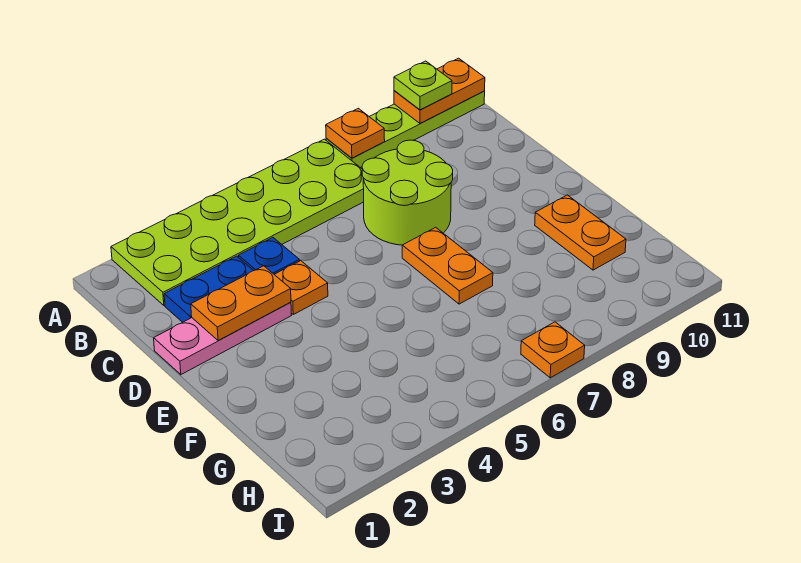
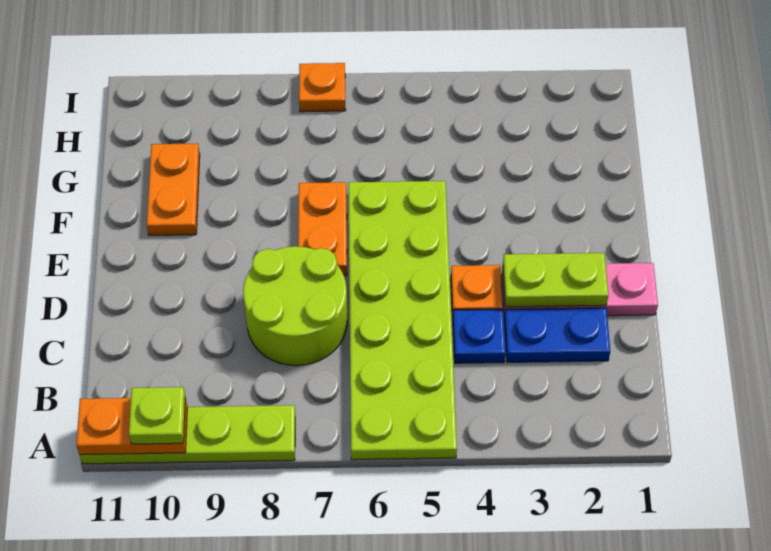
lime plate A2:B7 level 1 -> lime plate A5:F6 level 1
orange plate A8 level 2 -> none
orange plate D2:D3 level 2 -> lime plate D2:D3 level 2

